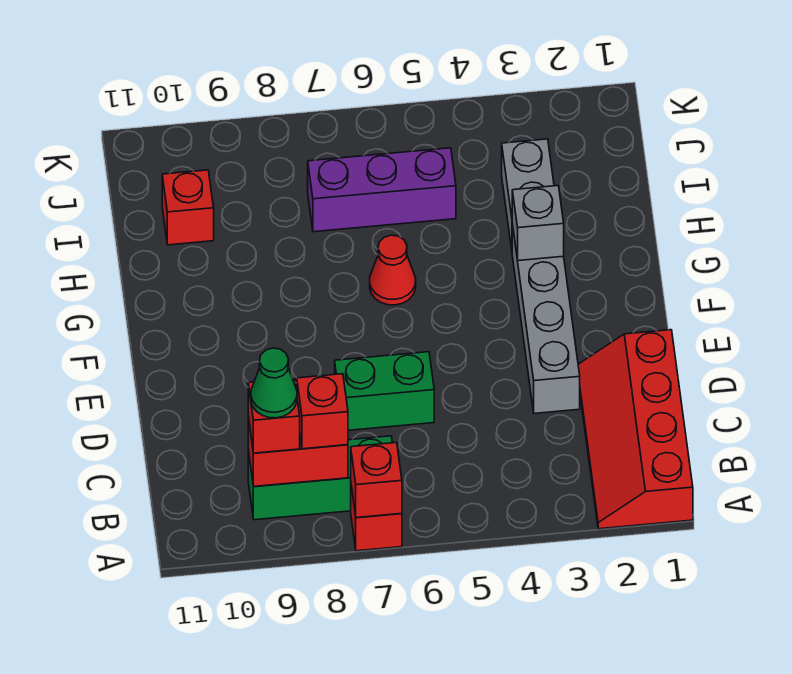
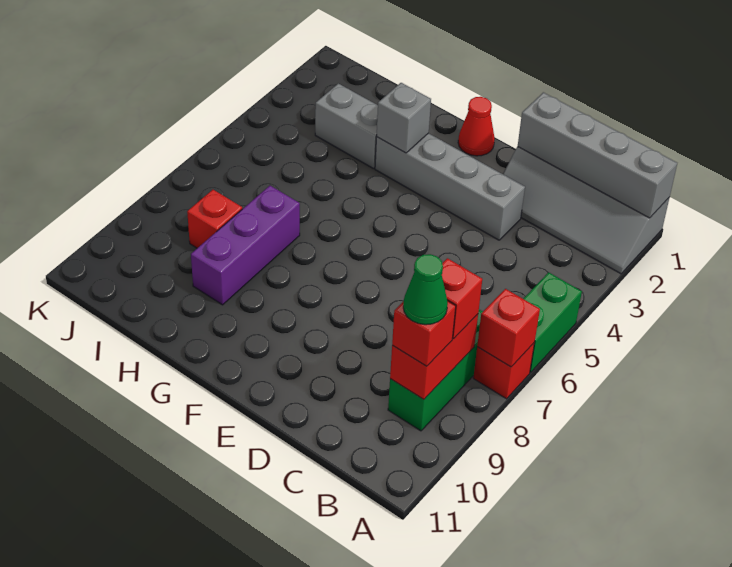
red slope A1:D2 level 1 top 1 -> grey slope A1:D2 level 1 top 1
none -> grey brick A1:D1 level 2
green brick D6:D7 level 1 -> green brick A5:A6 level 1
red cone G6 level 1 -> red cone F1 level 1
purple brick I5:I7 level 1 -> purple brick H7:H9 level 1
red brick I10 level 1 -> red brick I8 level 1

